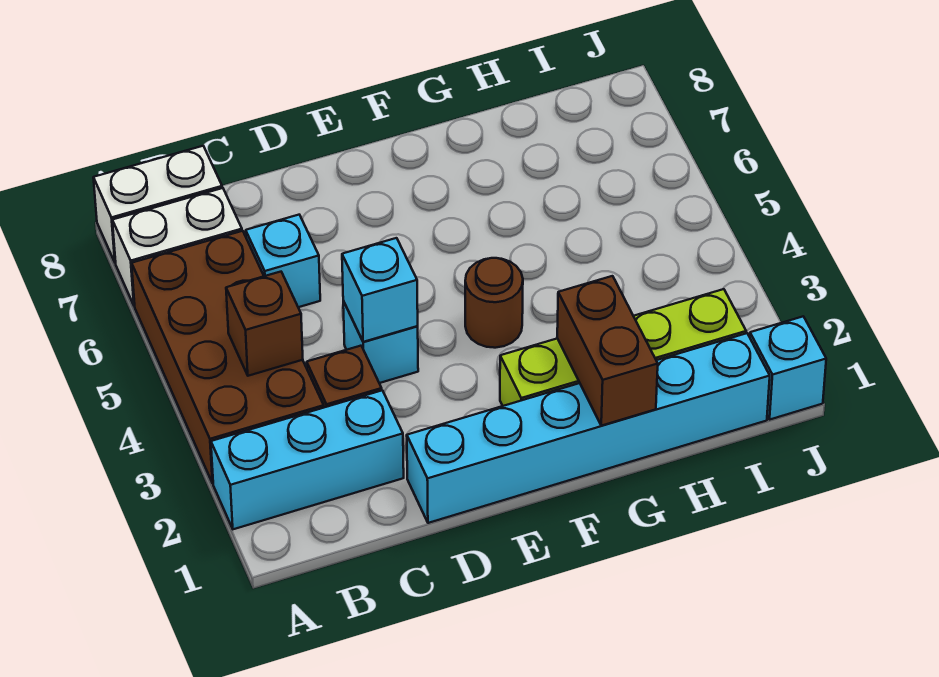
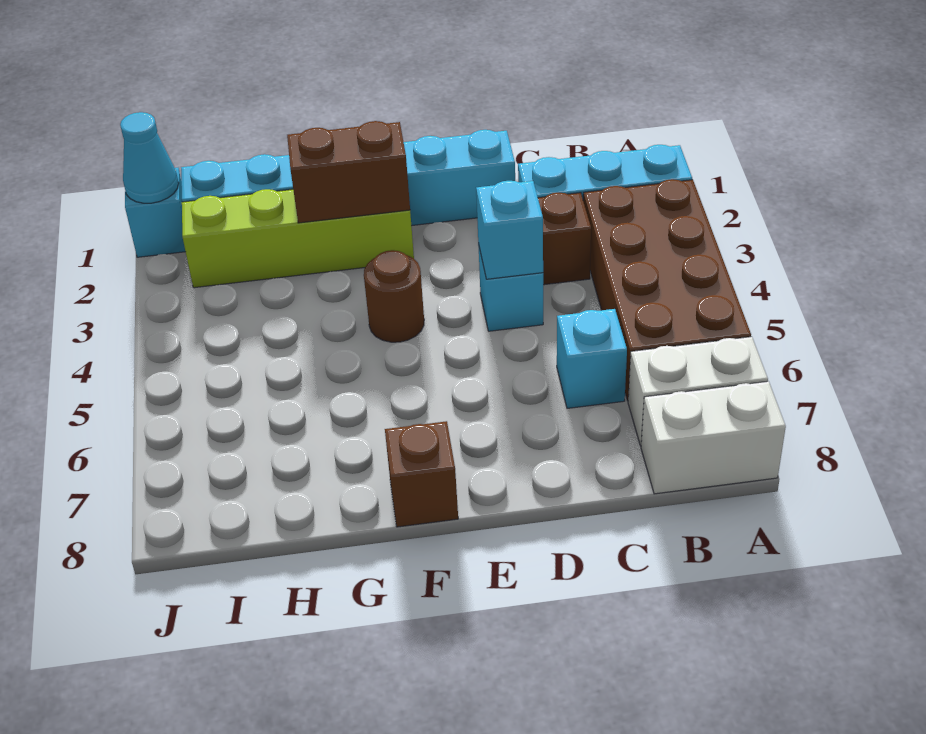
brown brick B4 level 2 -> brown brick F8 level 1
brown brick G1:G2 level 2 -> brown brick F2:G2 level 2
none -> cyan cone J1 level 2

